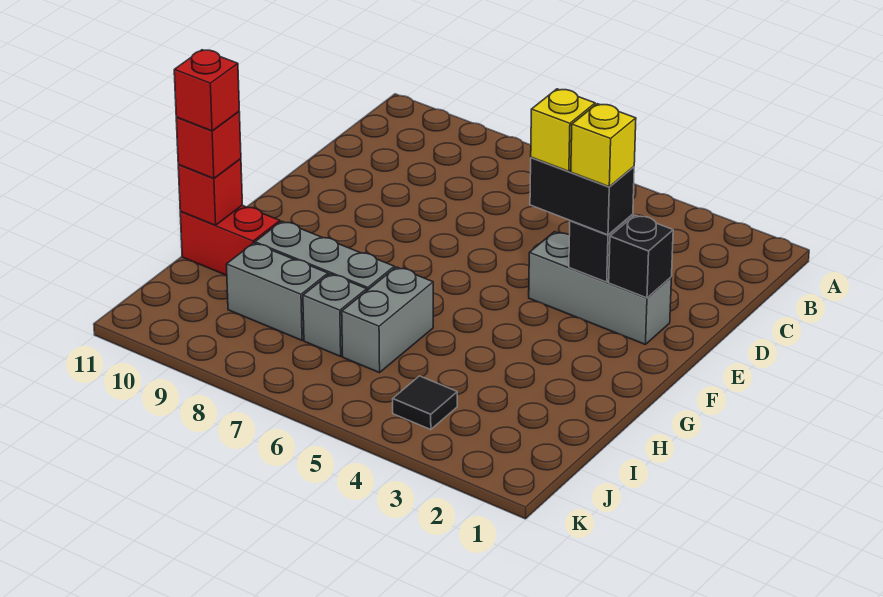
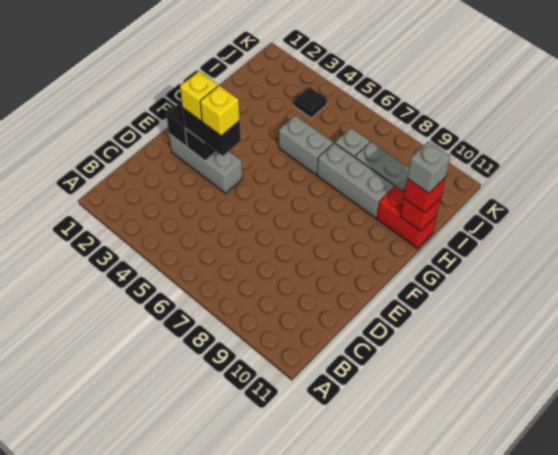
grey brick H6:I6 level 1 -> grey brick H5:H6 level 1
red brick H11 level 4 -> grey brick H11 level 4

